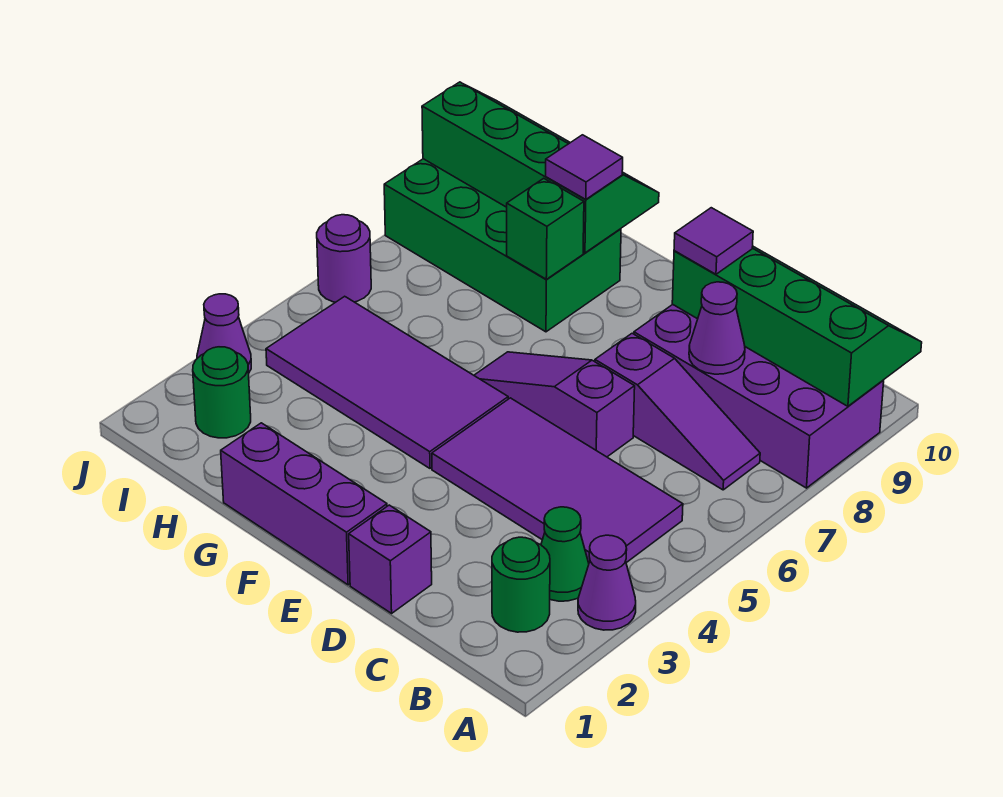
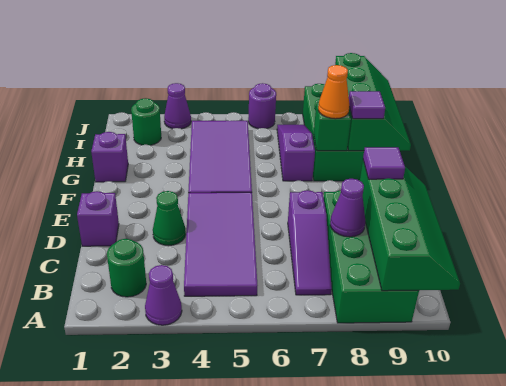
purple brick A8:D9 level 1 -> green brick A8:D9 level 1
green cone B3 level 1 -> green cone D3 level 1
purple slope D6:F6 level 1 top D -> purple slope G7:I7 level 1 top G
purple brick E1:G1 level 1 -> purple brick G1 level 1
none -> orange cone G8 level 3

